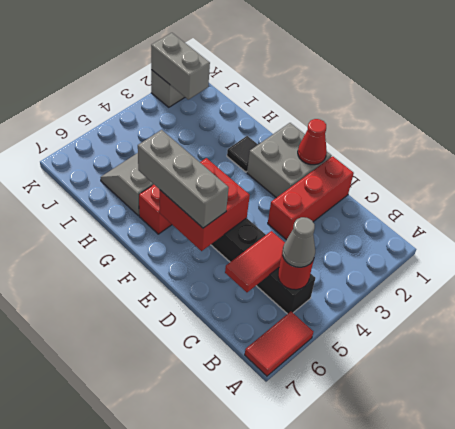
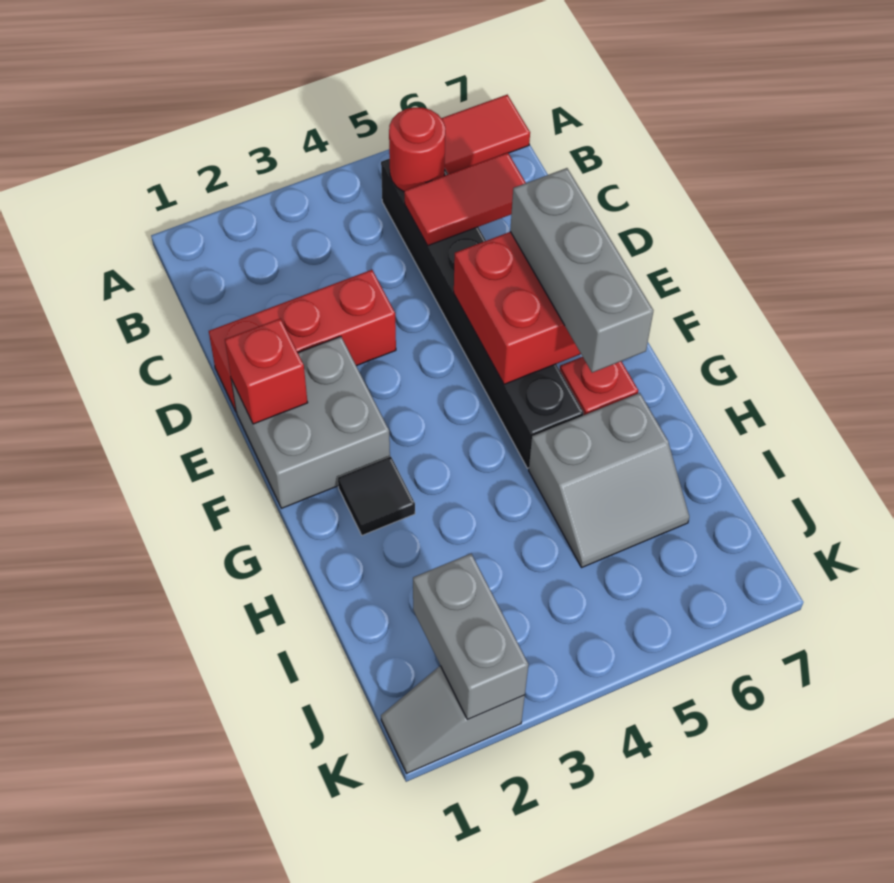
grey cone B5 level 3 -> none
red cone E1 level 2 -> red brick E1 level 2

